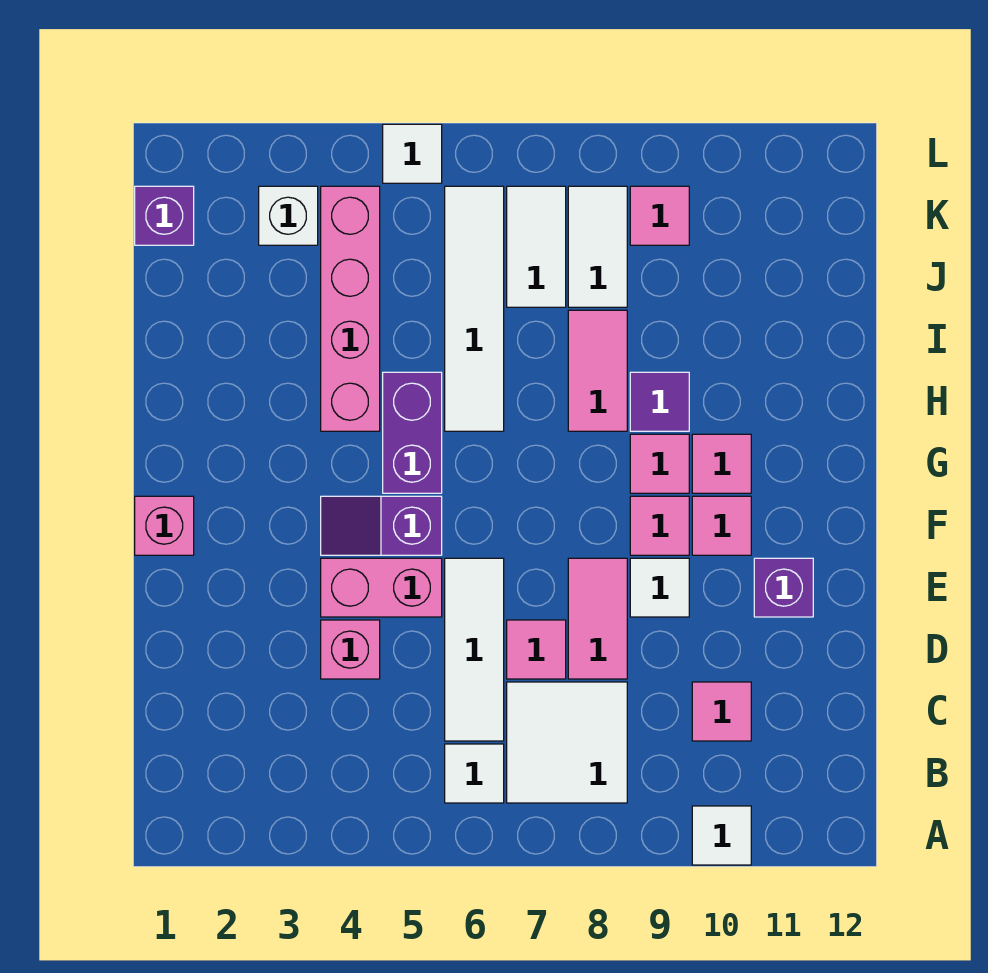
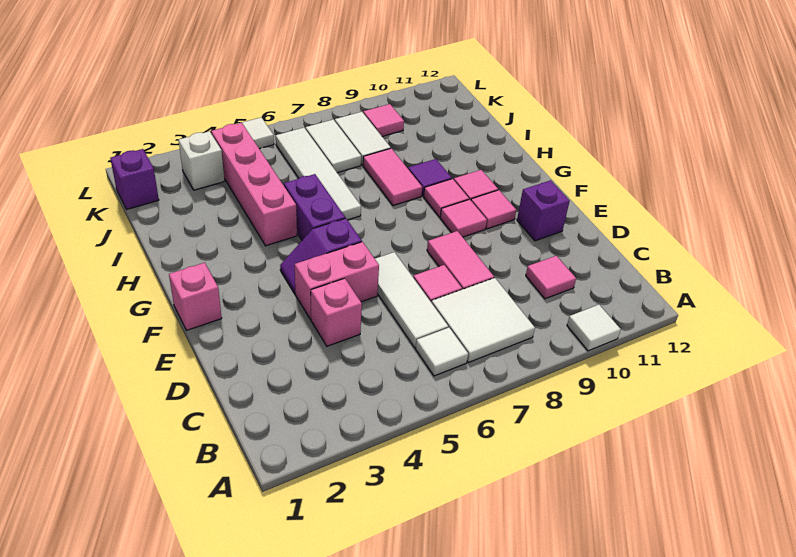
white tile E9 level 1 -> none

